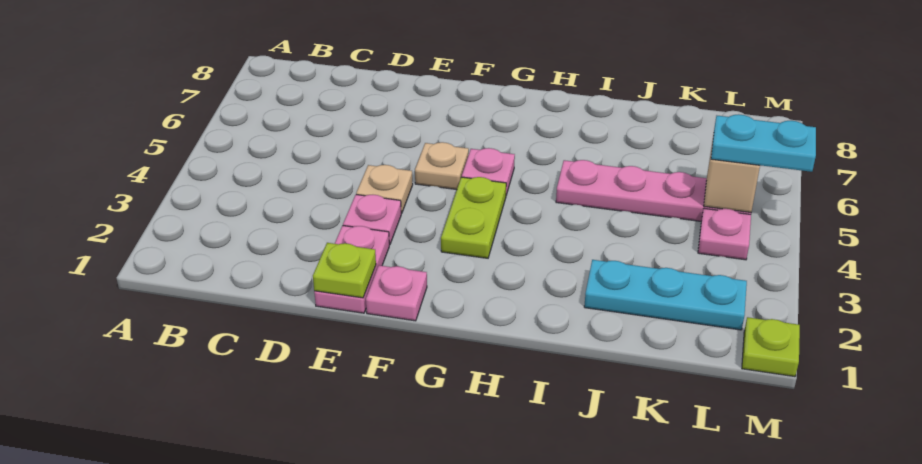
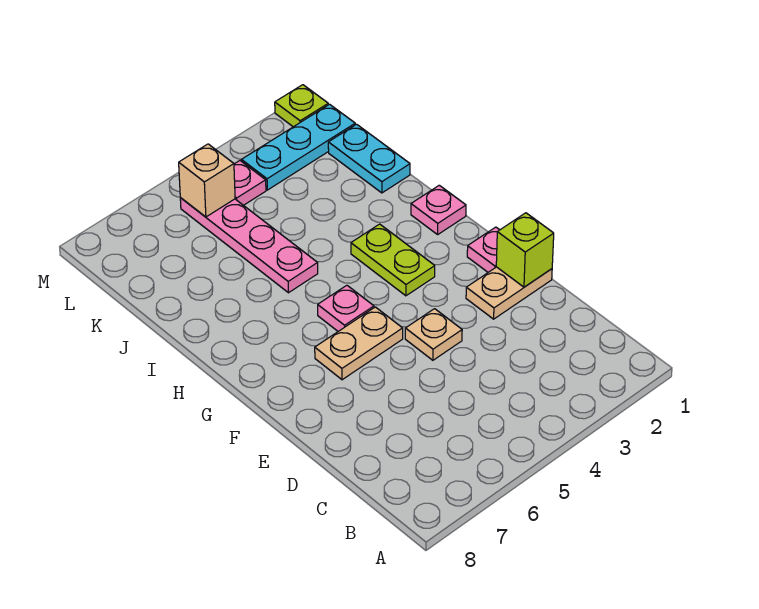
pink plate E1:E2 level 1 -> tan plate E1:E2 level 1
lime plate E1 level 2 -> lime brick E1 level 2
pink plate E3 level 1 -> pink plate H1 level 1
tan plate F5 level 1 -> tan plate F5:F6 level 1
lime plate G3:G4 level 1 -> lime plate G3:H3 level 1
cyan plate J2:L2 level 1 -> cyan plate L1:L3 level 1
cyan plate L5:M5 level 3 -> cyan plate J1:K1 level 1

